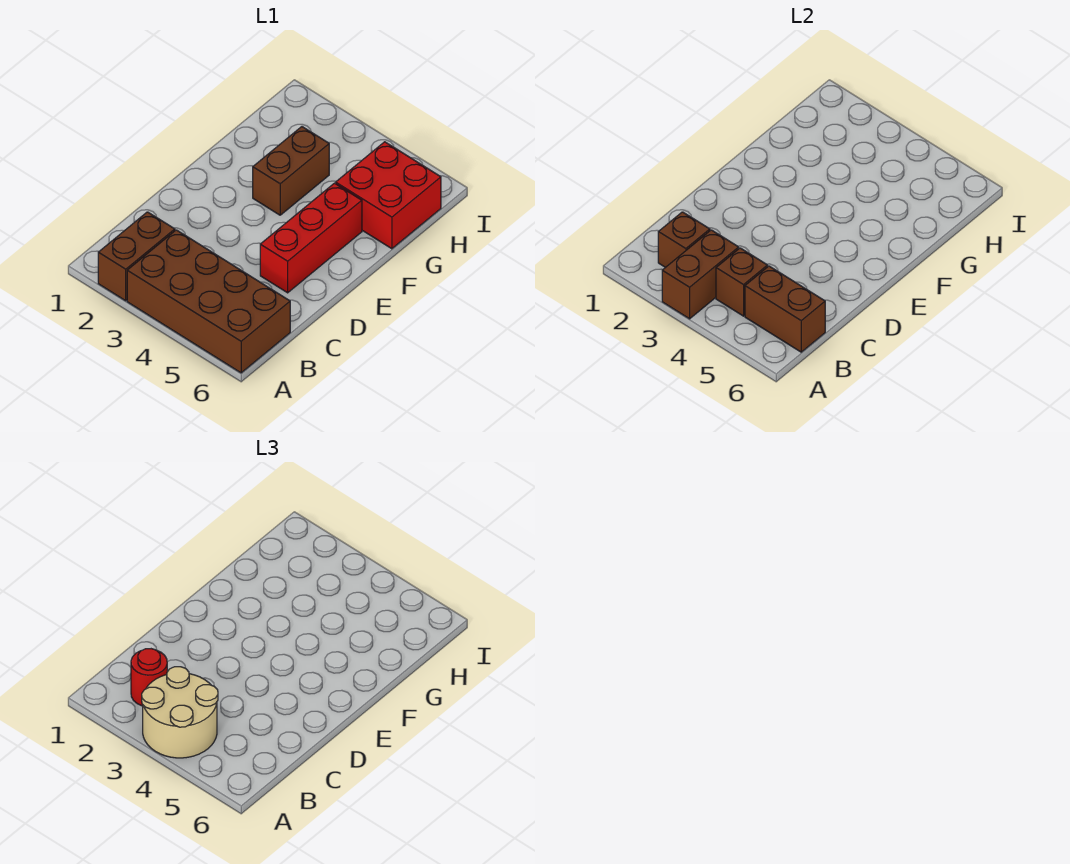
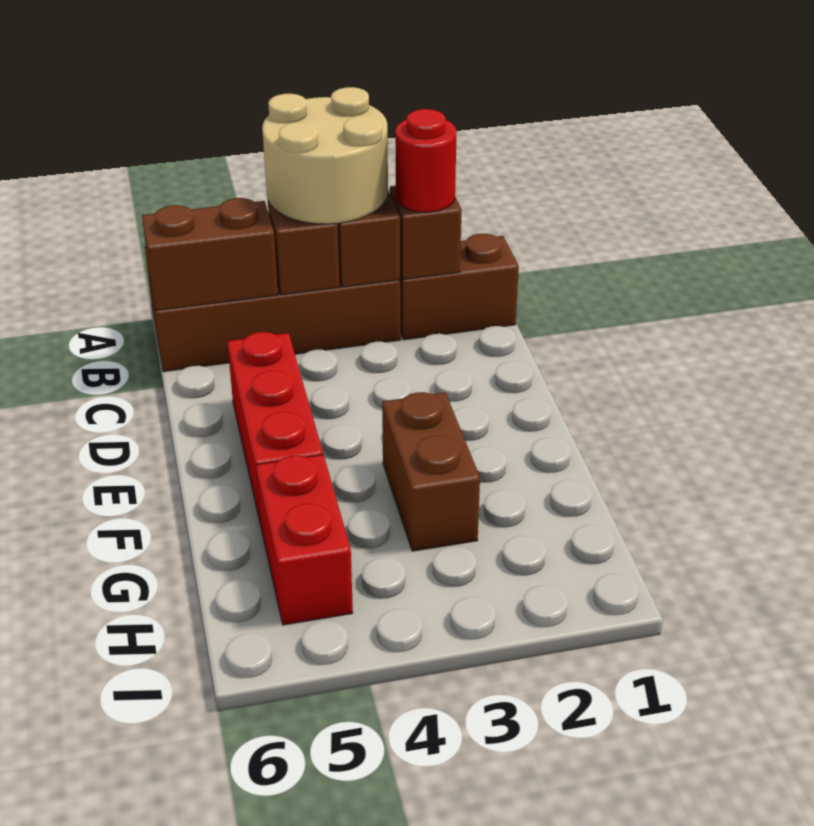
brown brick A2:B2 level 1 -> brown brick B1:B2 level 1
red brick G5:H6 level 1 -> red brick G5:H5 level 1

